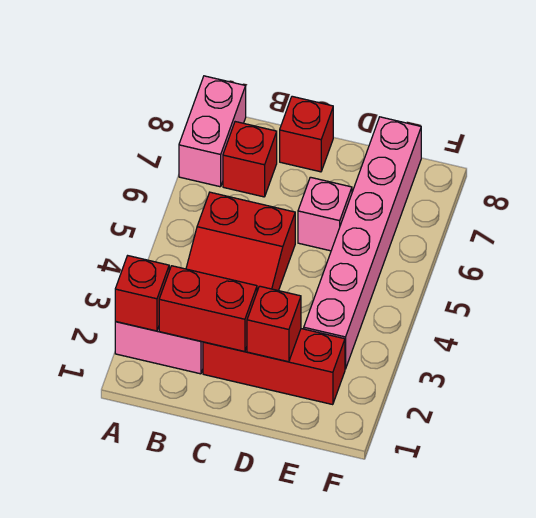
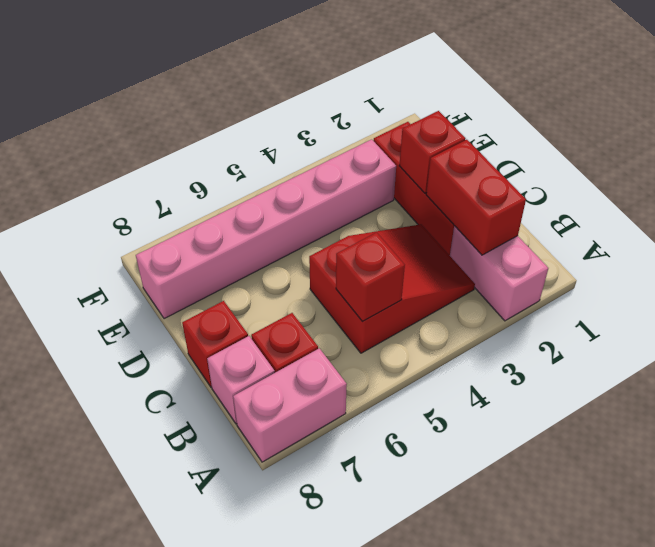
red brick A2 level 2 -> red brick B5 level 2
pink brick D6 level 1 -> pink brick B8 level 1

